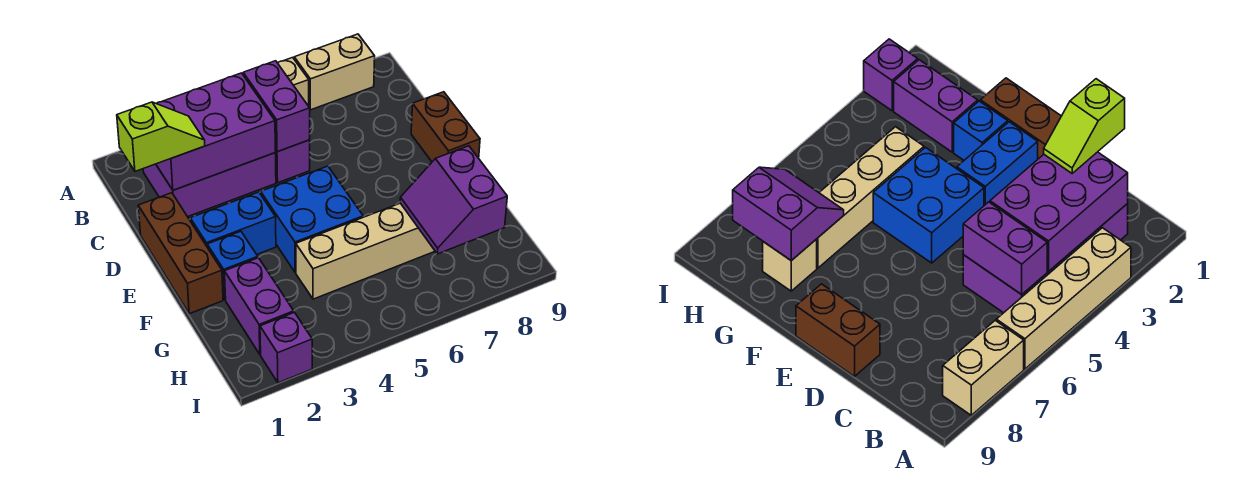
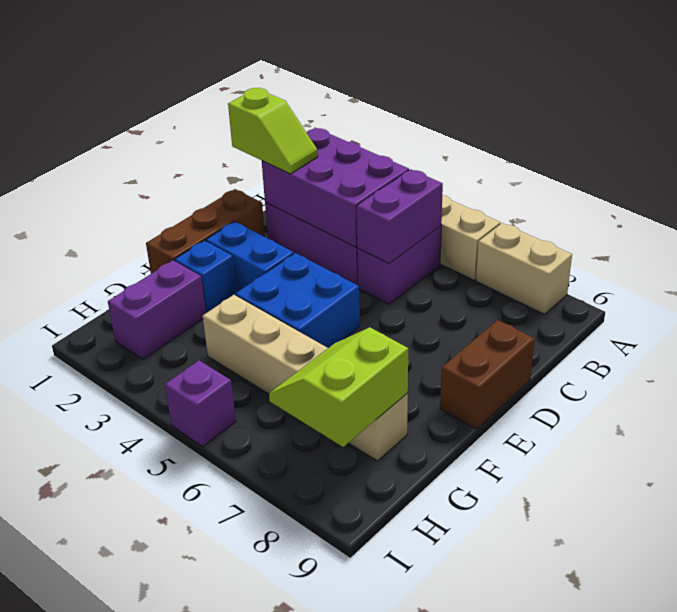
purple slope G7:H8 level 2 top 8 -> lime slope G7:H8 level 2 top 8
purple brick I2 level 1 -> purple brick I5 level 1

